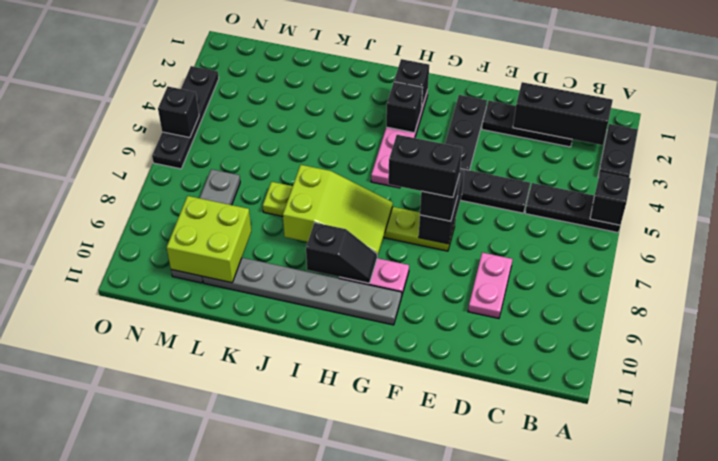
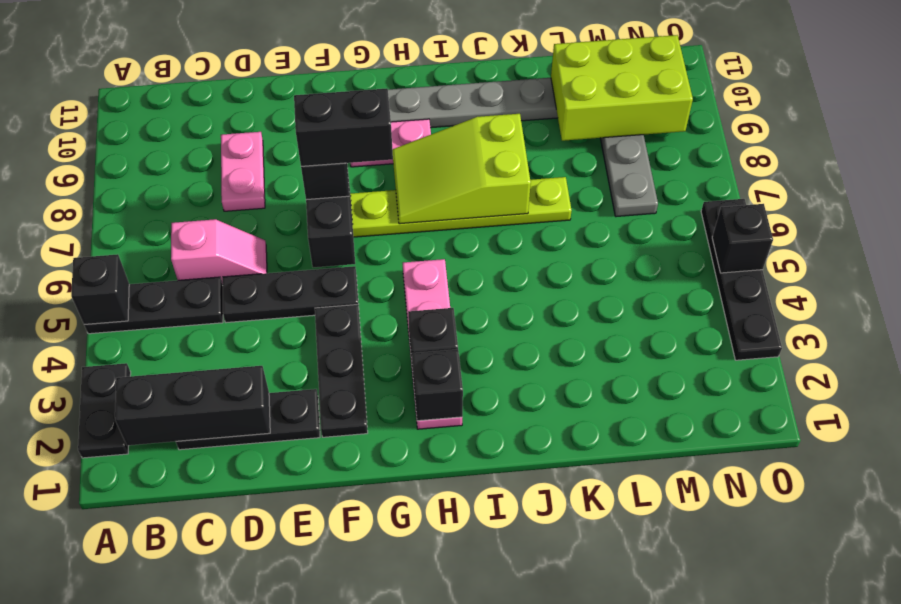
none -> pink slope C6:D6 level 1 top C
black slope H9:I9 level 2 top I -> none
lime brick L9:M10 level 2 -> lime brick L9:N10 level 2

